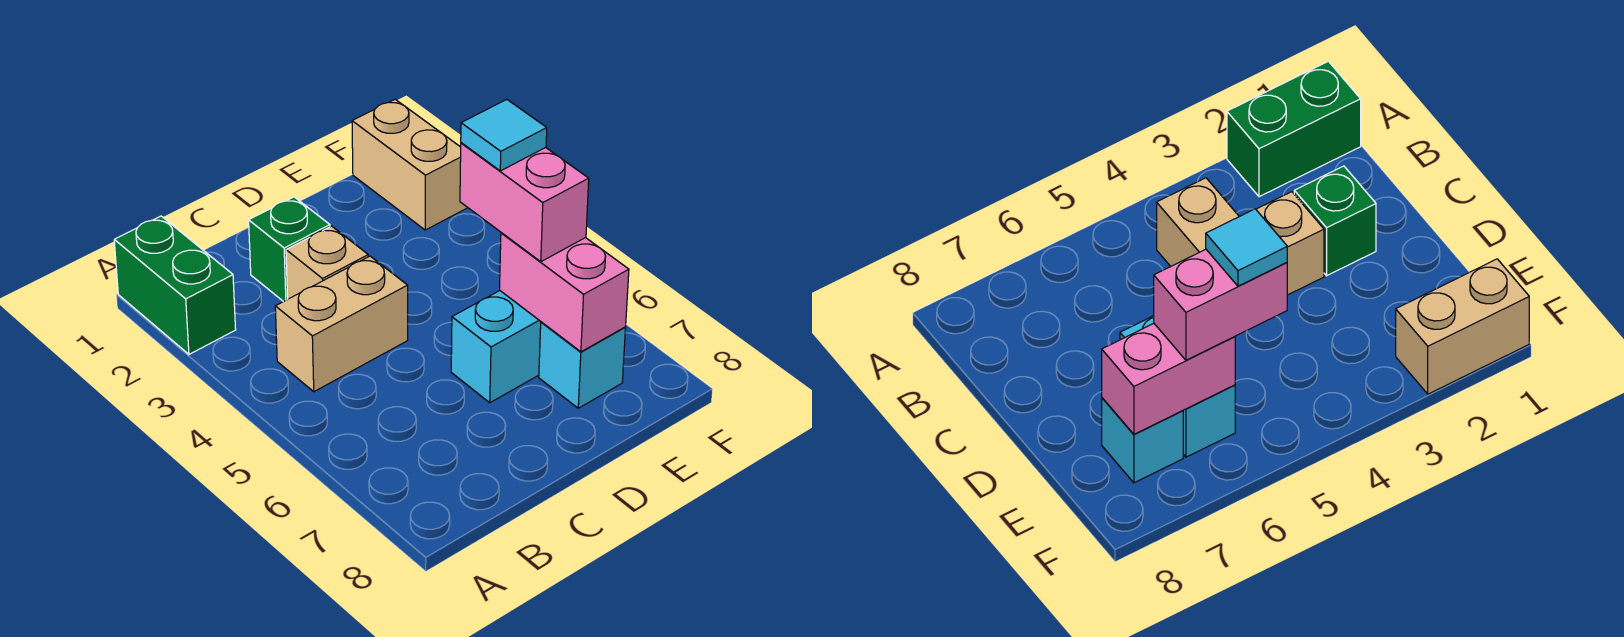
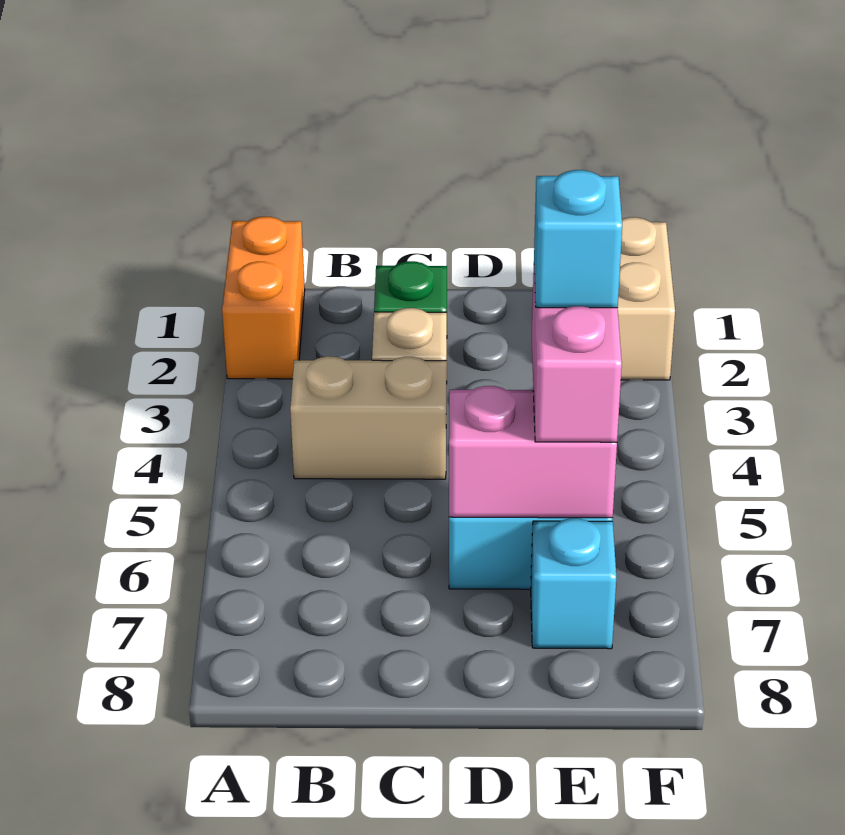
green brick A1:A2 level 1 -> orange brick A1:A2 level 1
cyan tile E5 level 4 -> cyan brick E5 level 4
pink brick E6:E7 level 2 -> pink brick D6:E6 level 2

